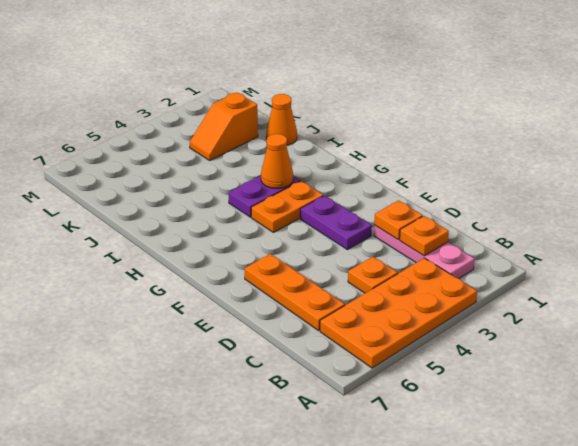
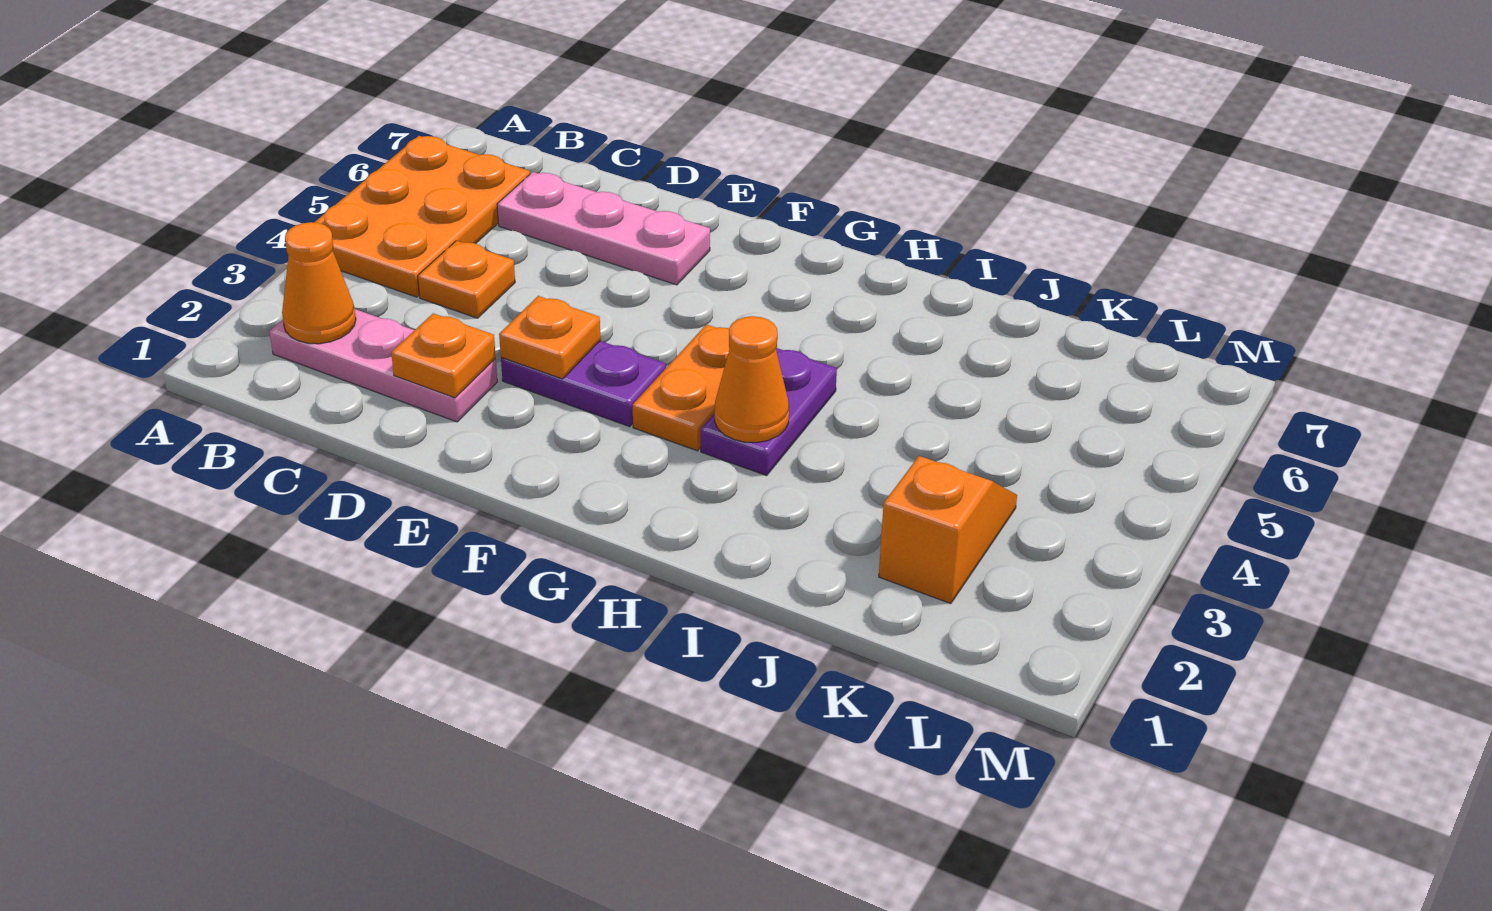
orange plate A3:B6 level 1 -> orange plate A4:B6 level 1
orange plate C2 level 2 -> orange plate E3 level 2
orange plate C6:E6 level 1 -> pink plate C6:E6 level 1
orange cone J1 level 1 -> orange cone B2 level 2

